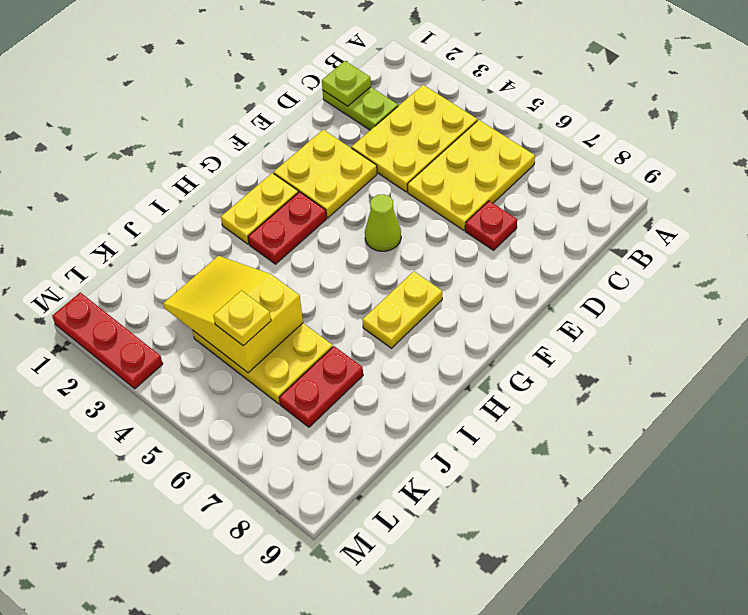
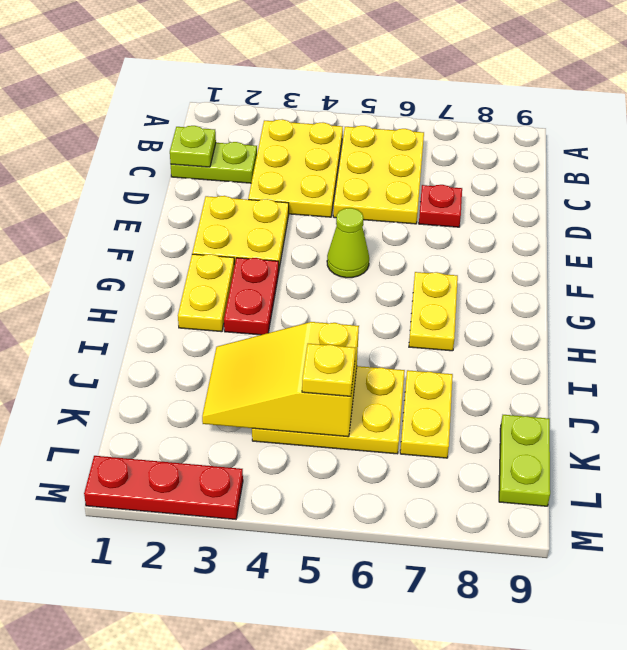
red plate J7:K7 level 1 -> yellow plate J7:K7 level 1
none -> lime plate K9:L9 level 1

